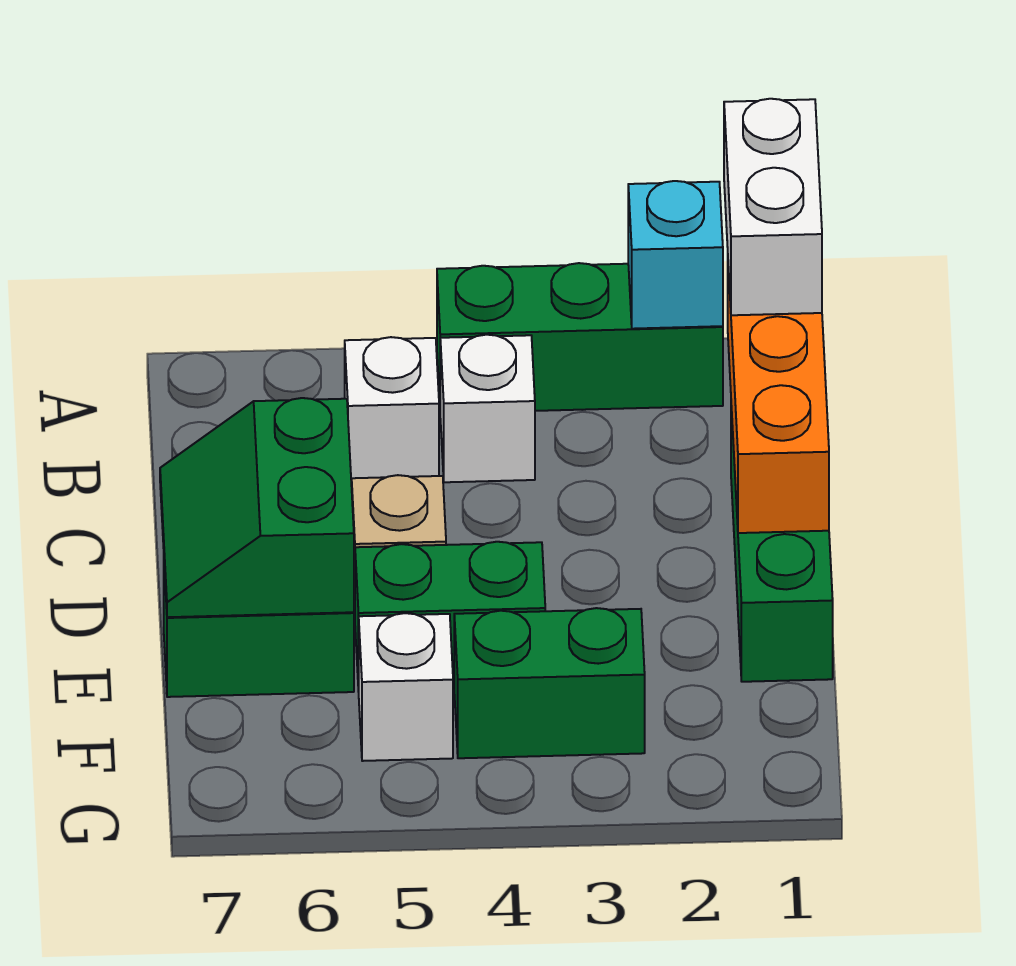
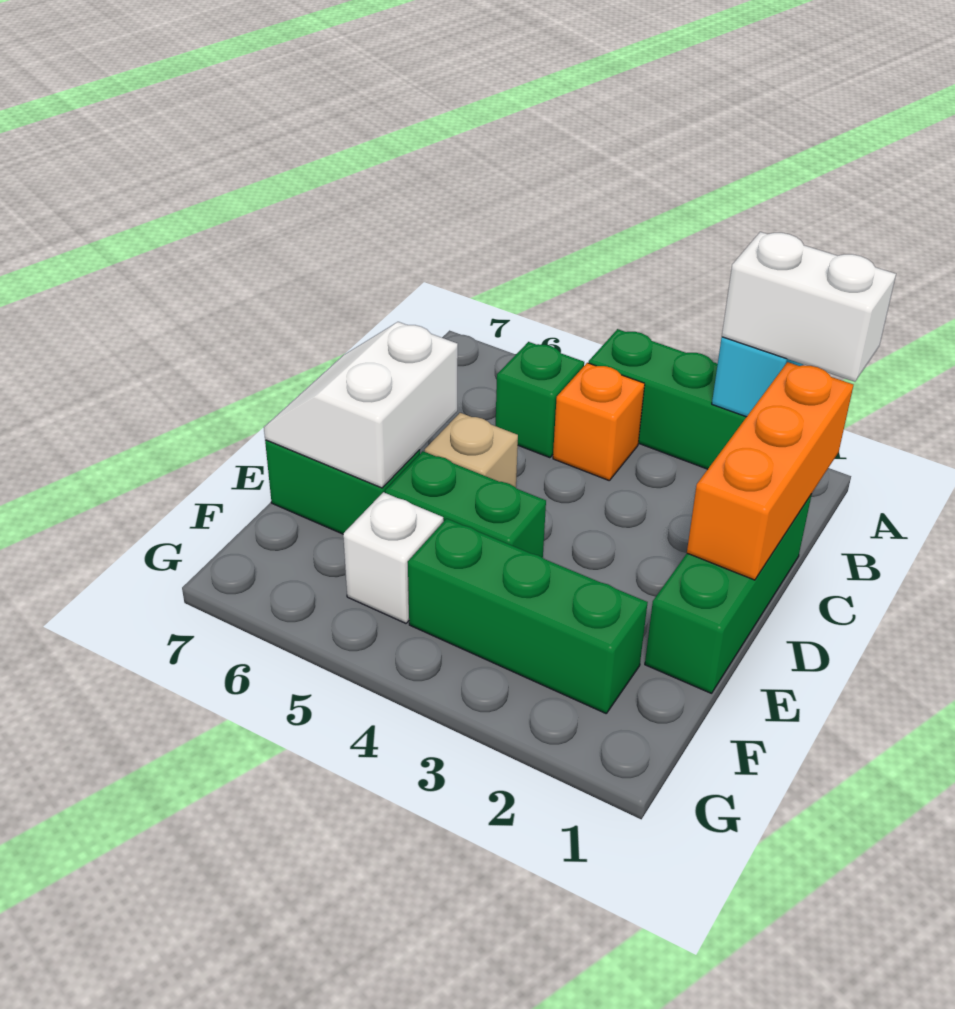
white brick A1:B1 level 3 -> white brick A1:A2 level 3
white brick B4 level 1 -> orange brick B4 level 1
white brick B5 level 1 -> green brick B5 level 1
green slope D6:E7 level 2 top 6 -> white slope D6:E7 level 2 top 6
green brick F3:F4 level 1 -> green brick F2:F4 level 1

